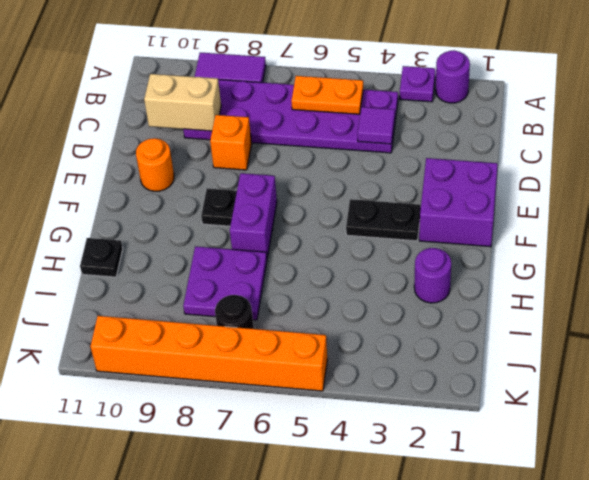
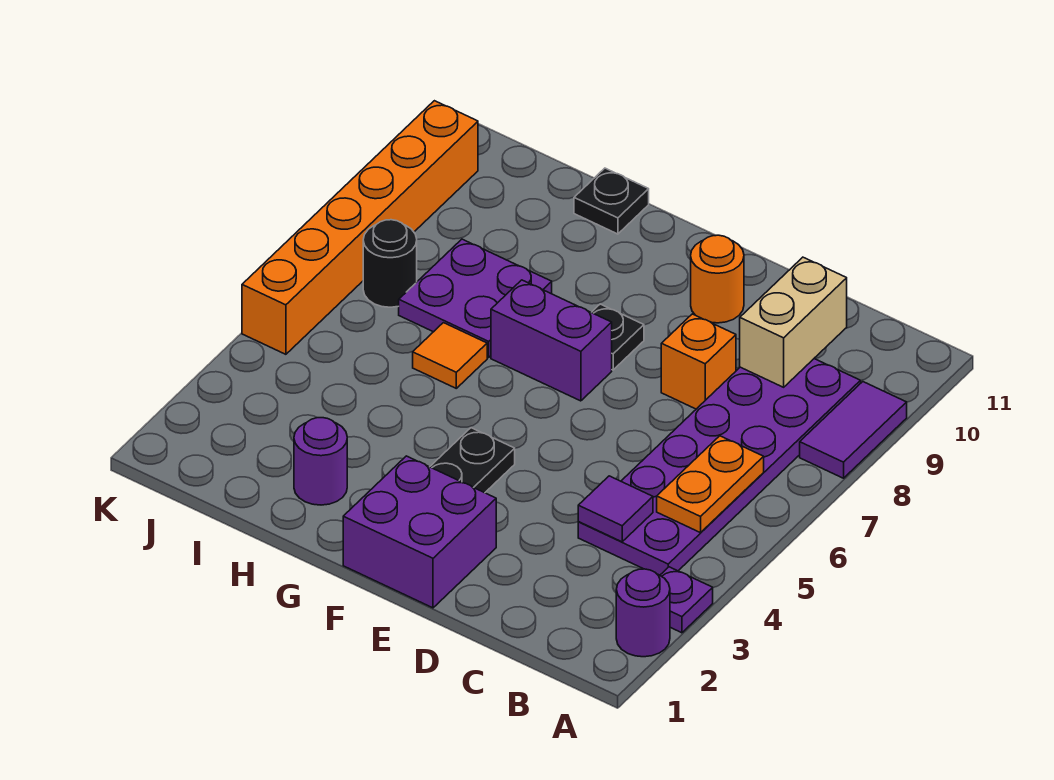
none -> orange tile H6 level 1

